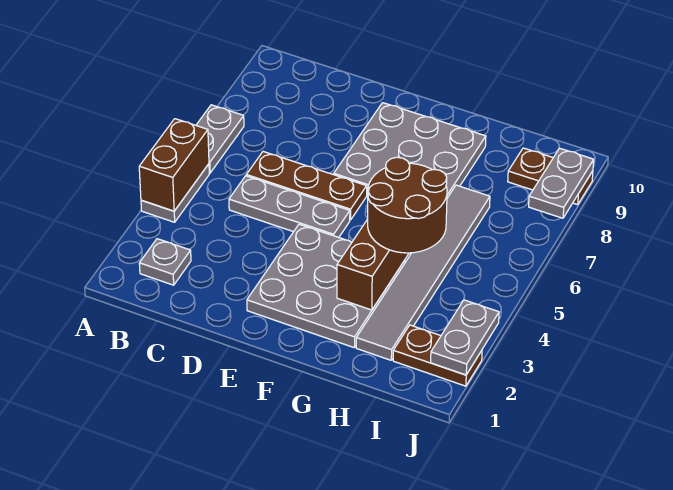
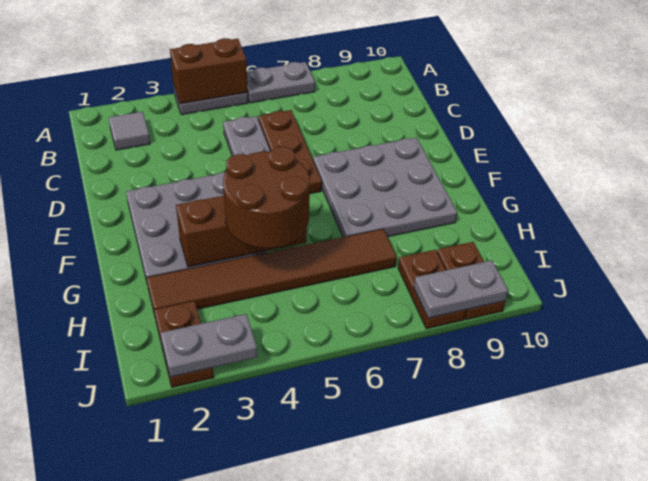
grey plate B2 level 1 -> grey tile B2 level 1
grey tile H2:H7 level 1 -> brown tile H2:H7 level 1
none -> brown plate I8:J8 level 1

